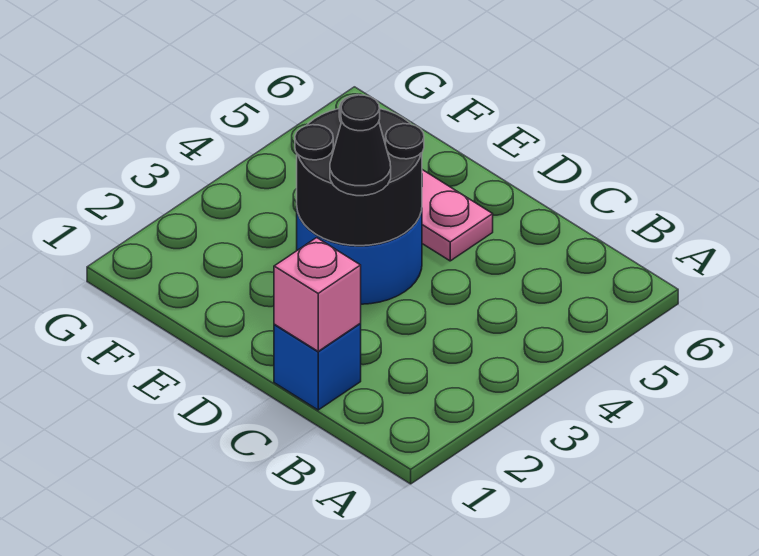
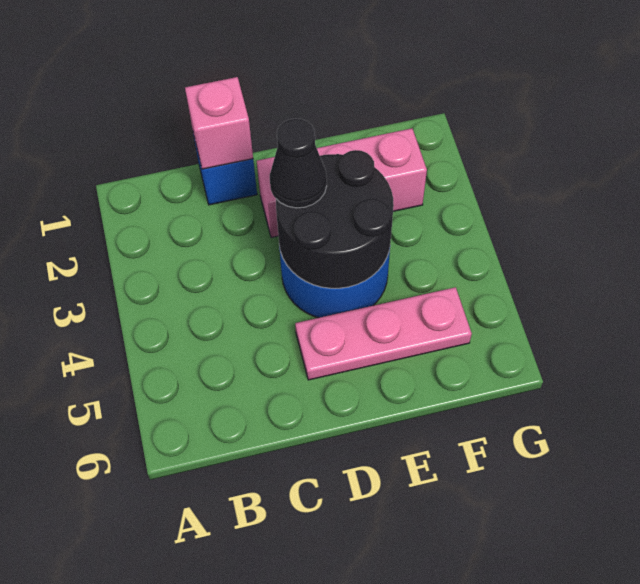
none -> pink brick D2:F2 level 1

